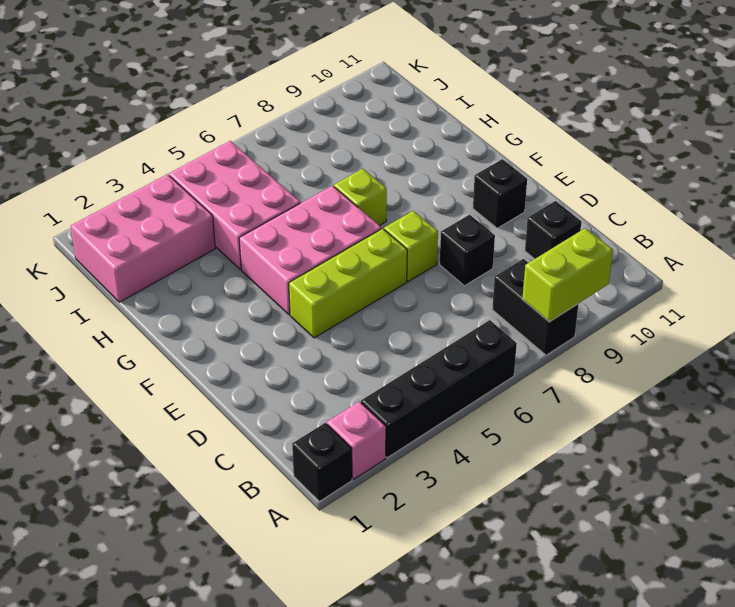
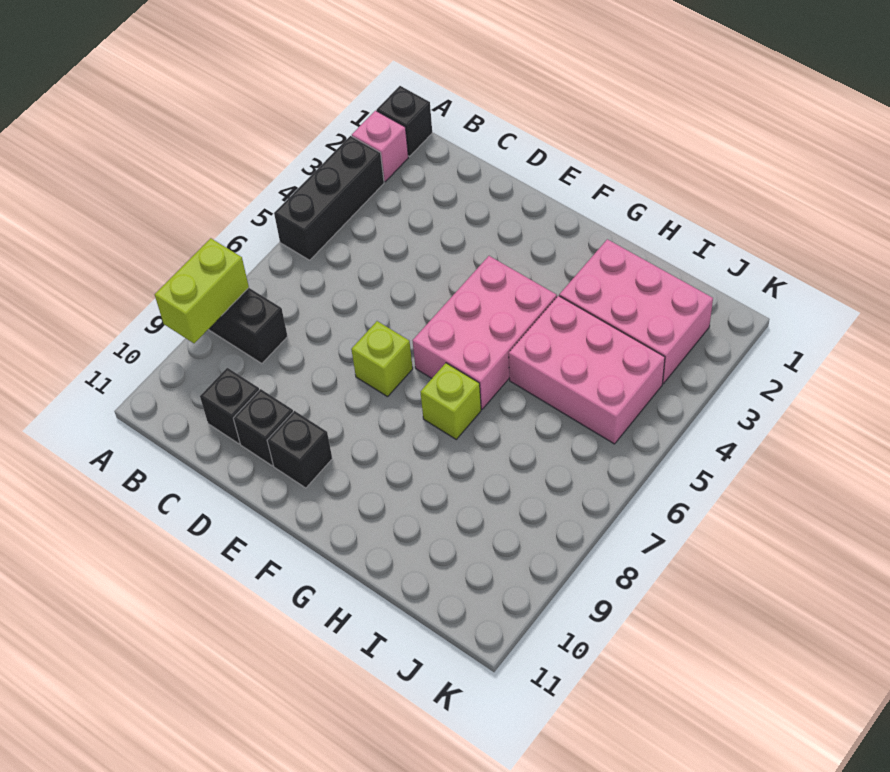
black brick A3:A6 level 1 -> black brick A3:A5 level 1
black brick D8 level 1 -> black brick D10 level 1
lime brick E4:E6 level 1 -> none
pink brick I1:J3 level 1 -> pink brick H2:J3 level 1

